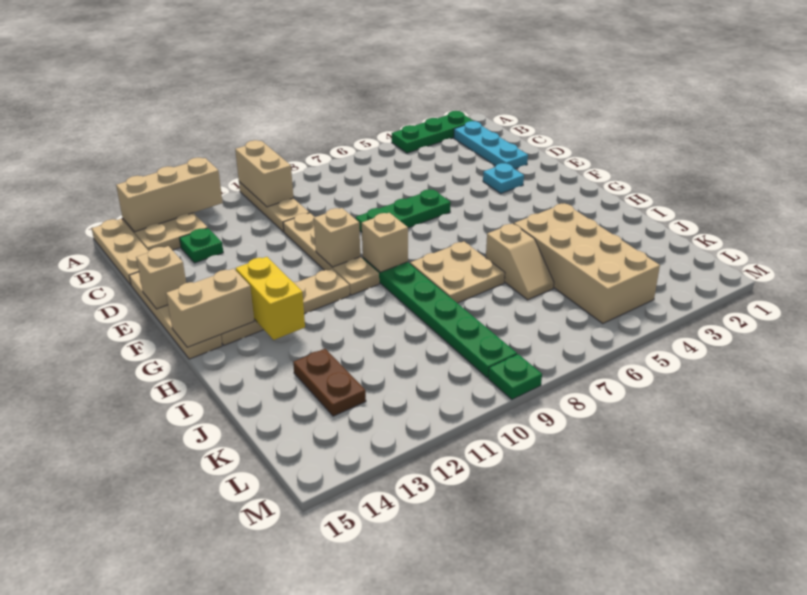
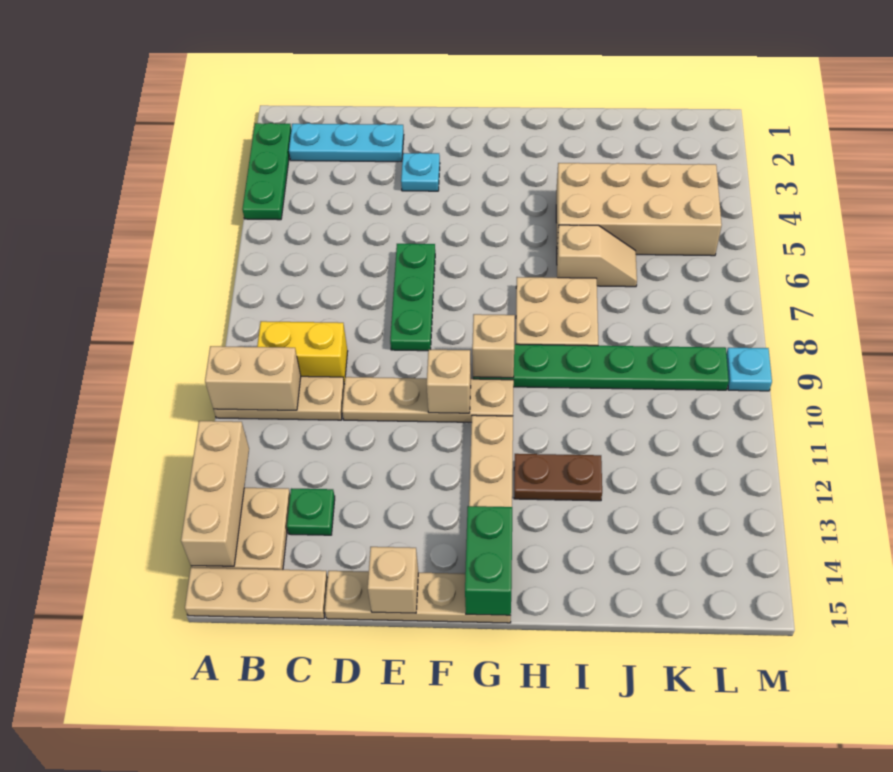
yellow brick G13:H13 level 2 -> yellow brick B9:C9 level 1
tan brick G14:G15 level 2 -> green brick G14:G15 level 2
brown plate J13:K13 level 1 -> brown plate H12:I12 level 1
green plate M9 level 1 -> cyan plate M9 level 1

